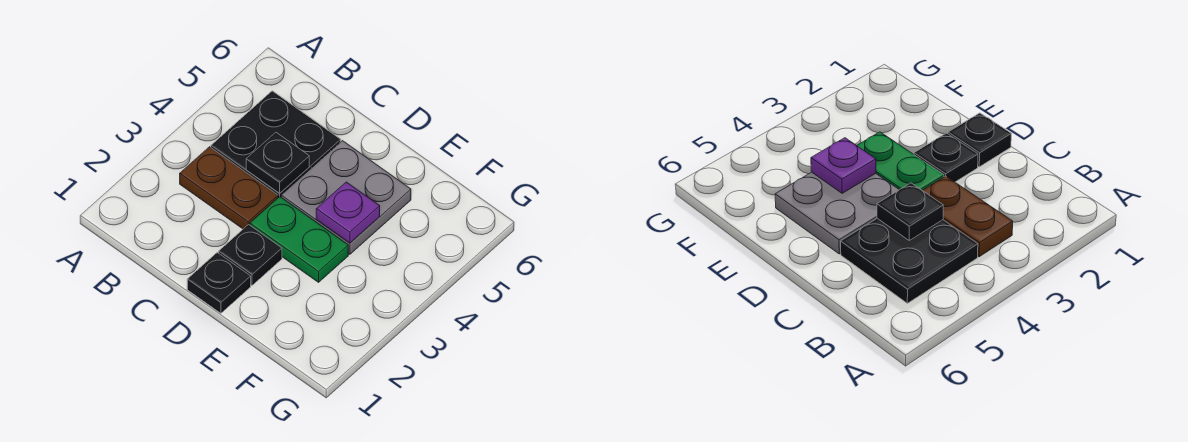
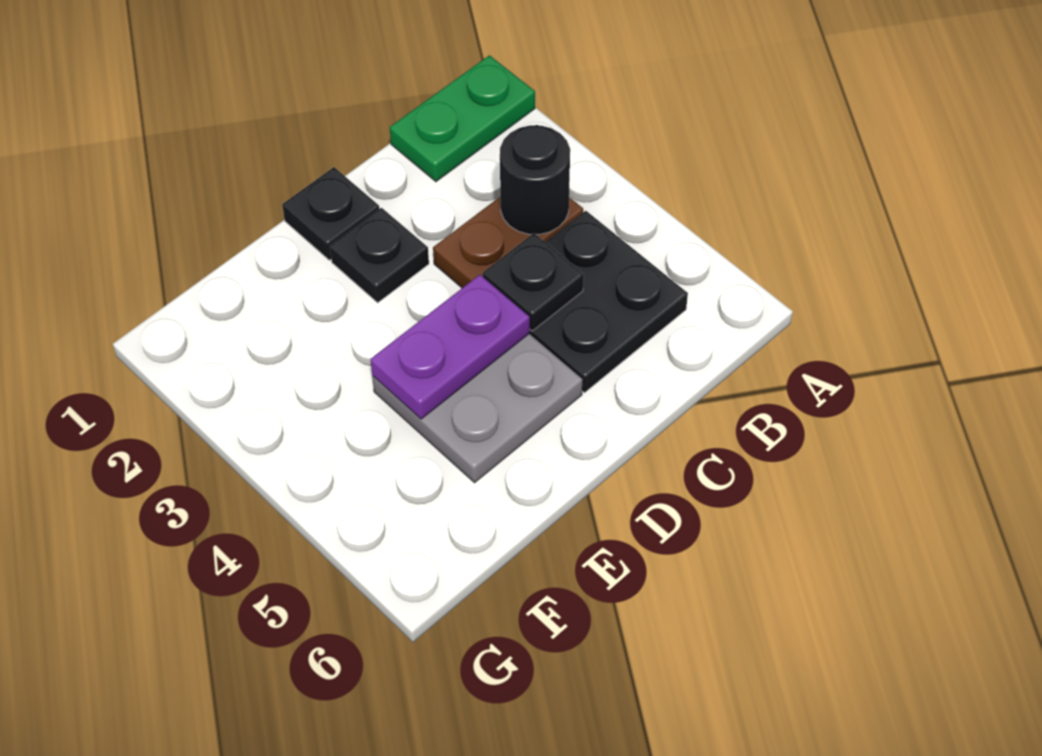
none -> black round brick B3 level 2
green plate D3:E3 level 1 -> green plate A1:B1 level 1
purple plate E4 level 2 -> purple plate D4:E4 level 2

